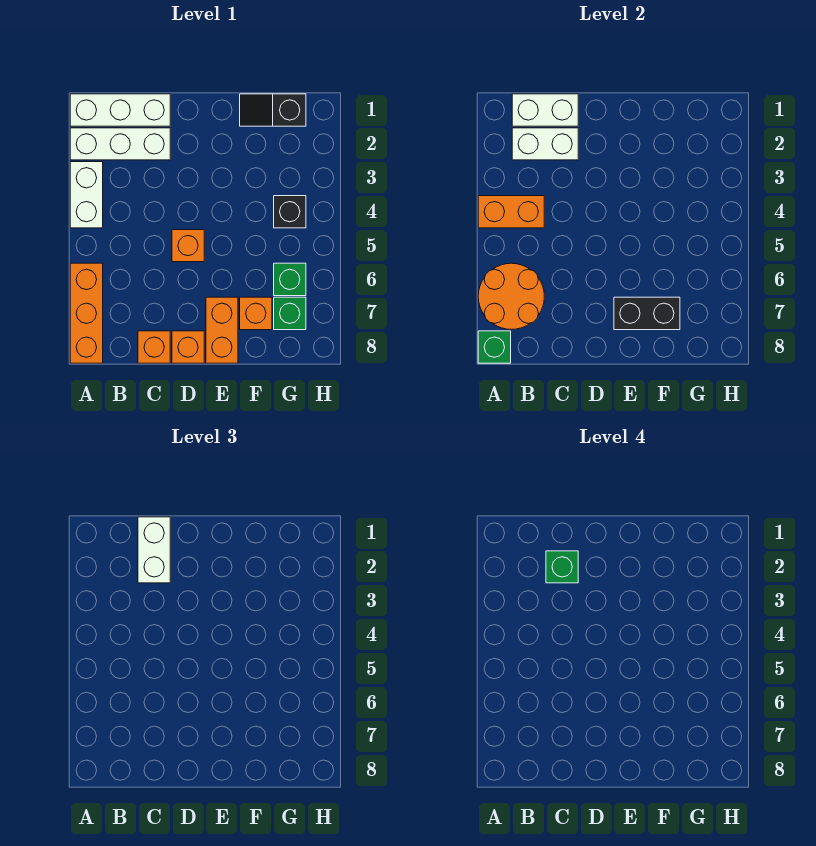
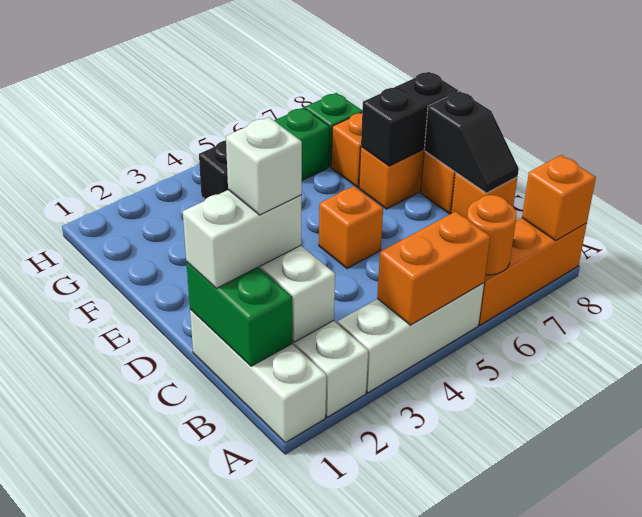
white brick A3:A4 level 1 -> white brick A3:A5 level 1
orange brick A4:B4 level 2 -> orange brick A4:A5 level 2
orange round brick A6:B7 level 2 -> orange round brick A6 level 2
green brick A8 level 2 -> orange brick A8 level 2
white brick B1:C1 level 2 -> green brick B1:C1 level 2
green brick C2 level 4 -> white brick C2 level 4
black brick E7:F7 level 2 -> black brick E7:E8 level 2
black slope F1:G1 level 1 top G -> black slope C8:D8 level 2 top D

